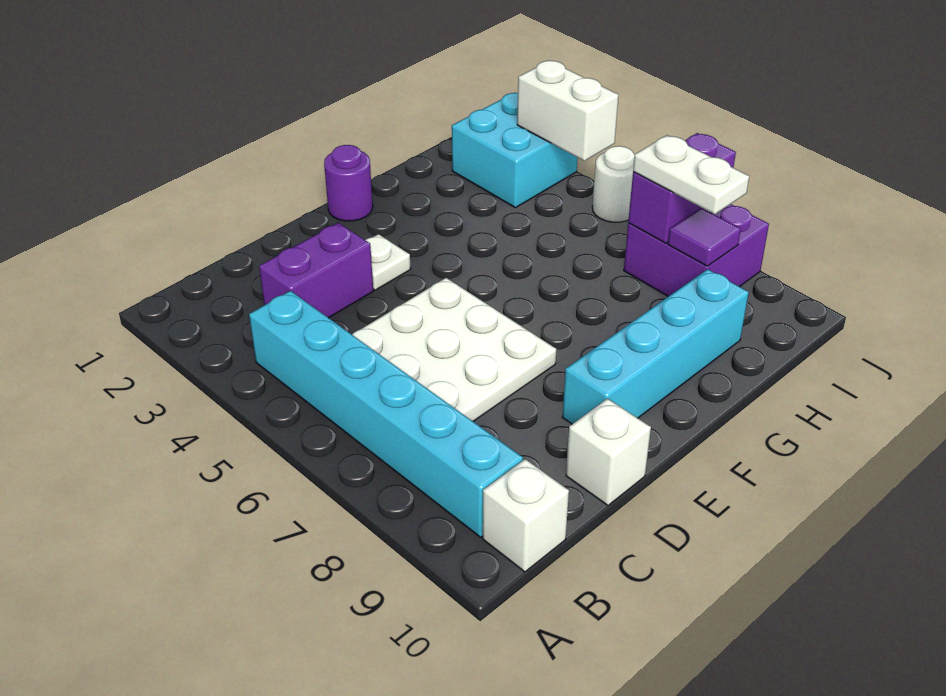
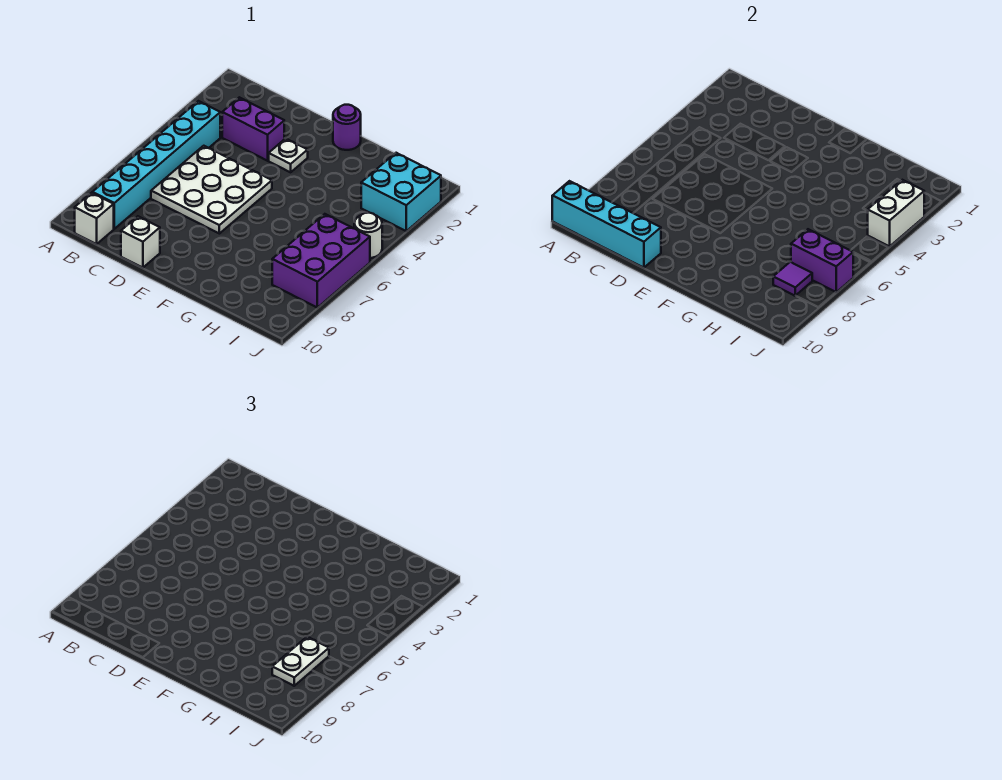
cyan brick E9:H9 level 1 -> cyan brick A10:D10 level 2
purple brick I7:J8 level 1 -> purple brick I6:J8 level 1

